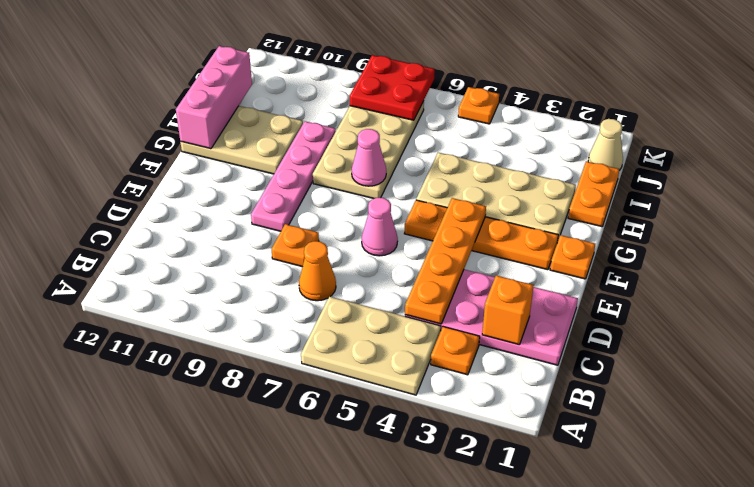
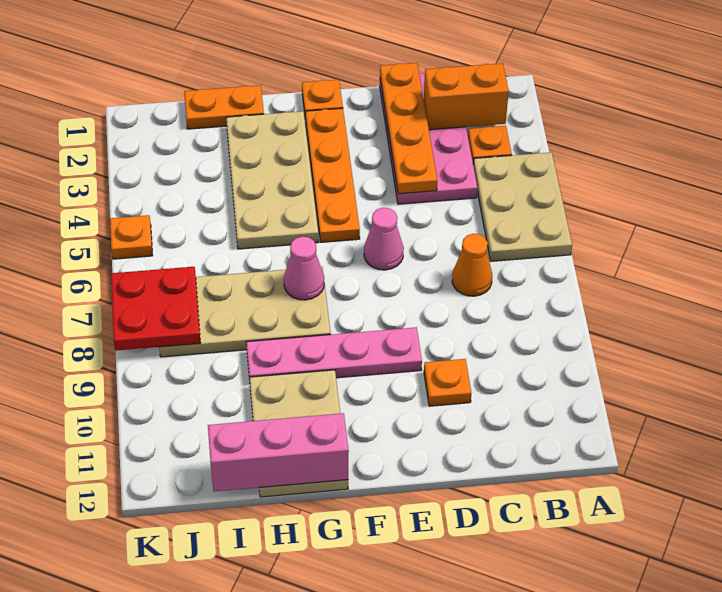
orange brick C2 level 2 -> orange brick B2:C2 level 2
orange plate C4:F4 level 2 -> orange plate D1:D4 level 2
orange plate D8 level 1 -> orange plate D10 level 1
tan cone J1 level 1 -> none

